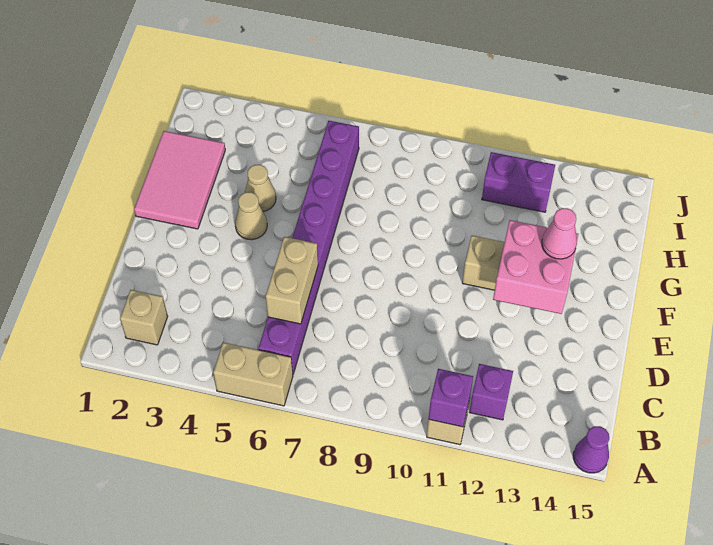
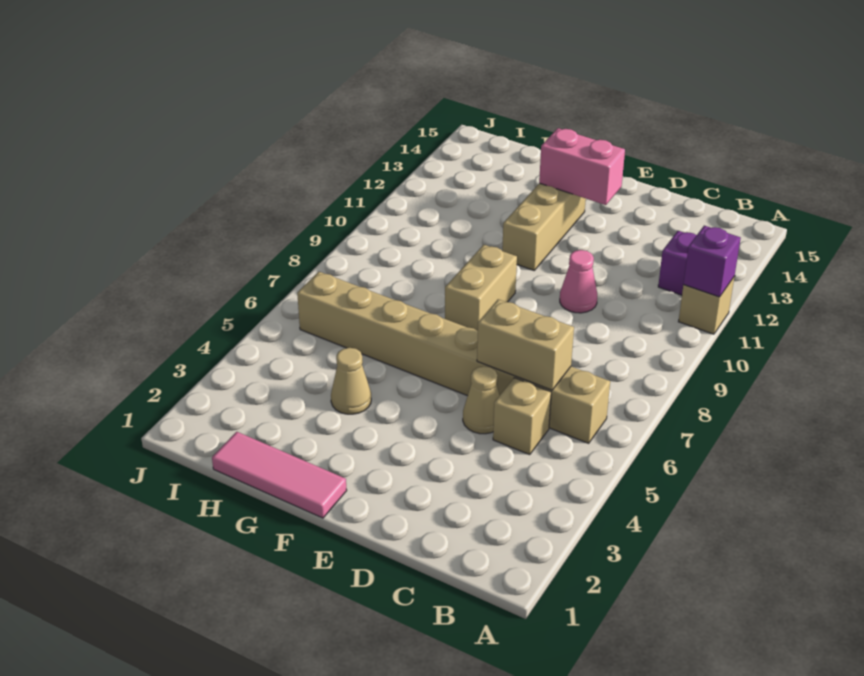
tan brick A5:A6 level 1 -> tan brick F8:F9 level 1
purple cone A15 level 1 -> none
tan brick B2 level 1 -> tan brick C5 level 1
purple brick B6:I6 level 1 -> tan brick B6:I6 level 1
pink brick E12:F13 level 2 -> pink brick E13:F13 level 2
pink tile F1:H2 level 1 -> pink tile F1:H1 level 1
tan cone F4 level 1 -> tan cone D5 level 1
pink cone F13 level 3 -> pink cone D10 level 1
purple brick I11:I12 level 1 -> none

